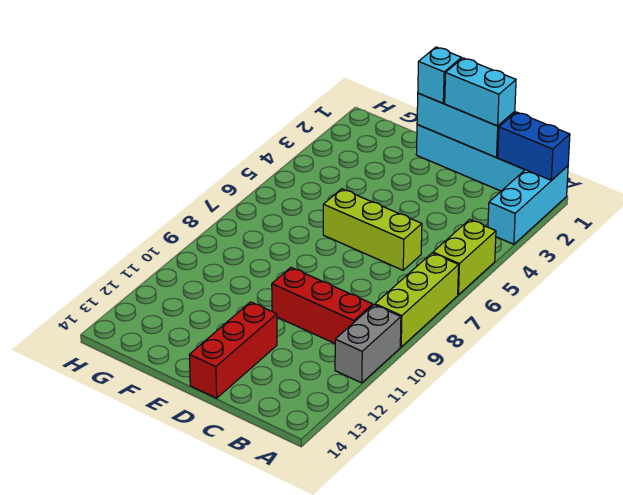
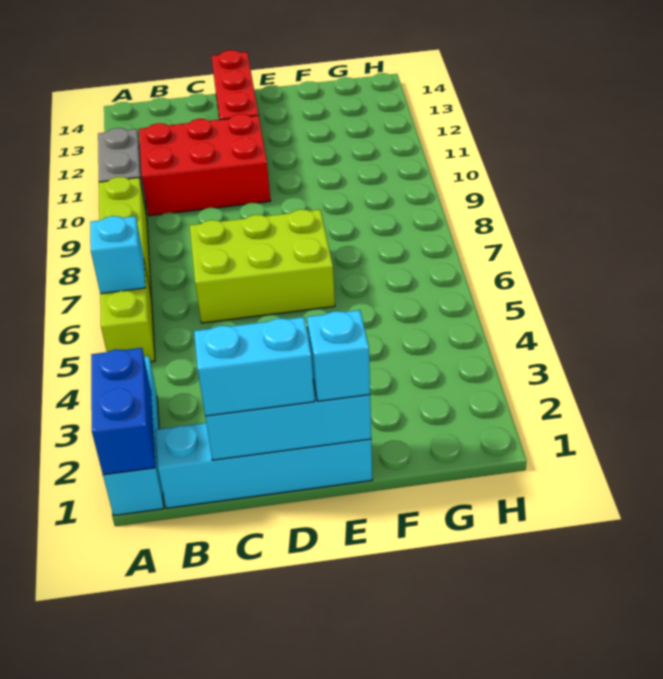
blue brick A1:B1 level 2 -> blue brick A1:A2 level 2
none -> cyan brick A6 level 2
red brick B10:D10 level 1 -> red brick B10:D11 level 1
lime brick C6:E6 level 1 -> lime brick C6:E7 level 1

